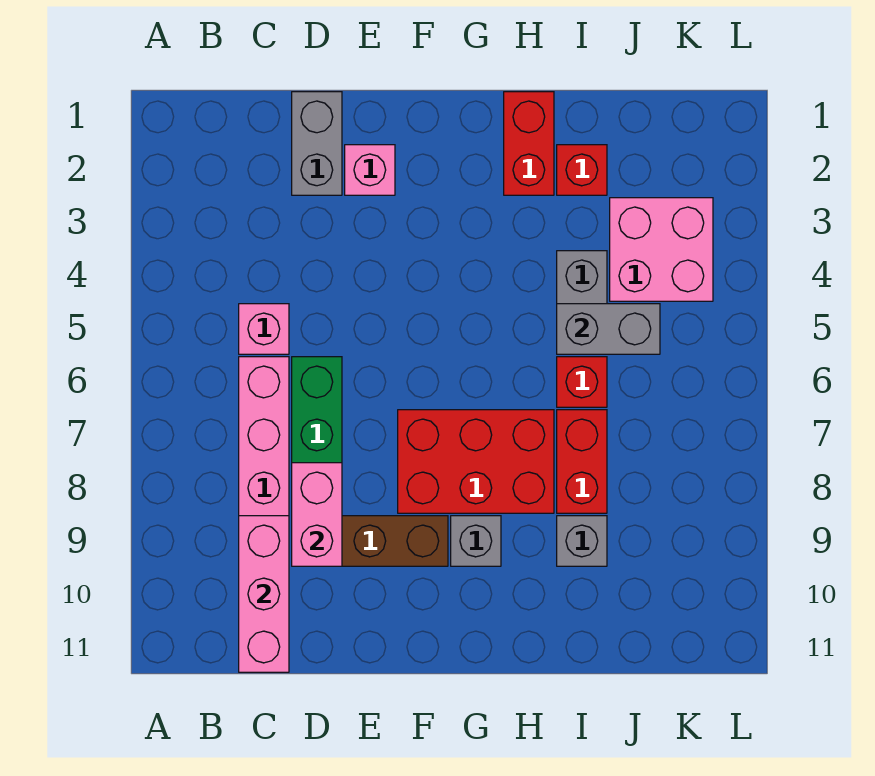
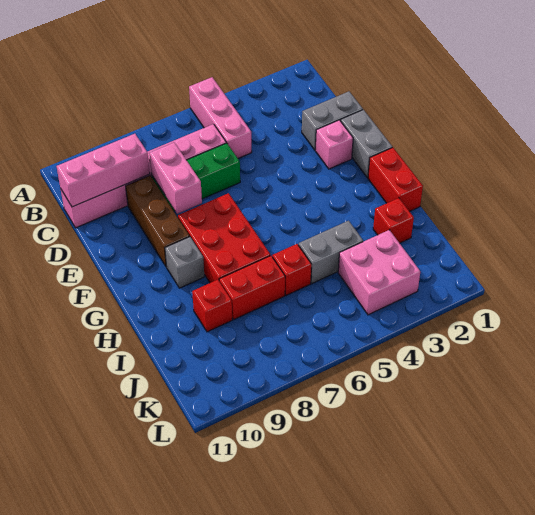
pink brick C5 level 1 -> pink brick A5:C5 level 1
pink brick D8:D9 level 2 -> pink brick D8:E8 level 2
red brick H1:H2 level 1 -> red brick G1:H1 level 1
grey brick I5:J5 level 2 -> grey brick E1:F1 level 1
grey brick I9 level 1 -> red brick I9 level 1

